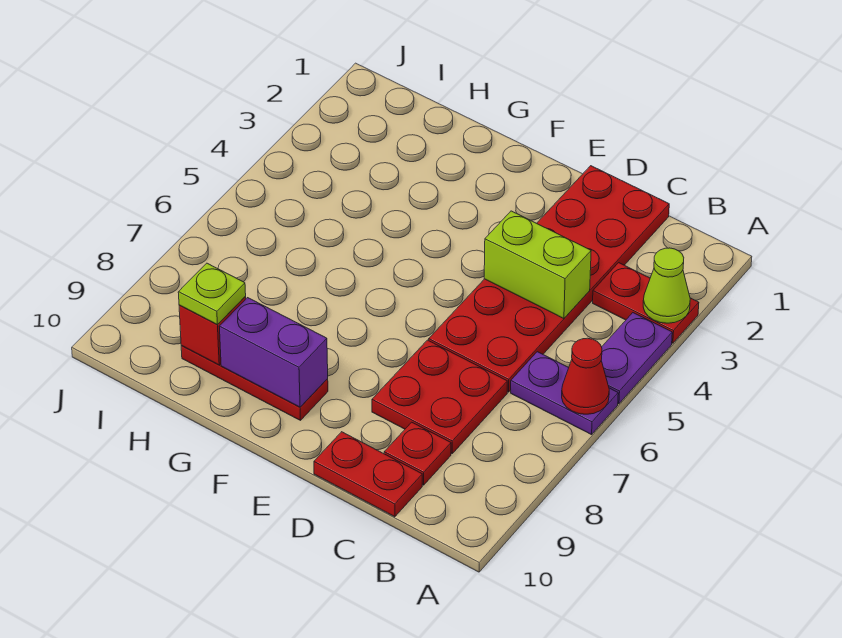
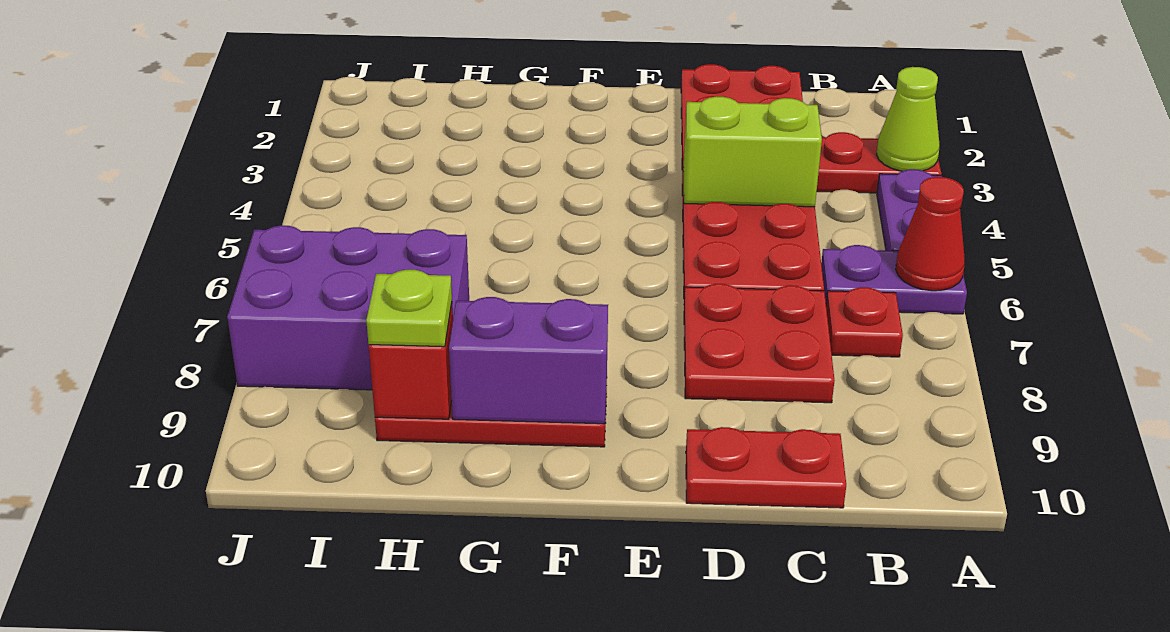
red plate C9 level 1 -> red plate B7 level 1
none -> purple brick H7:J8 level 1

